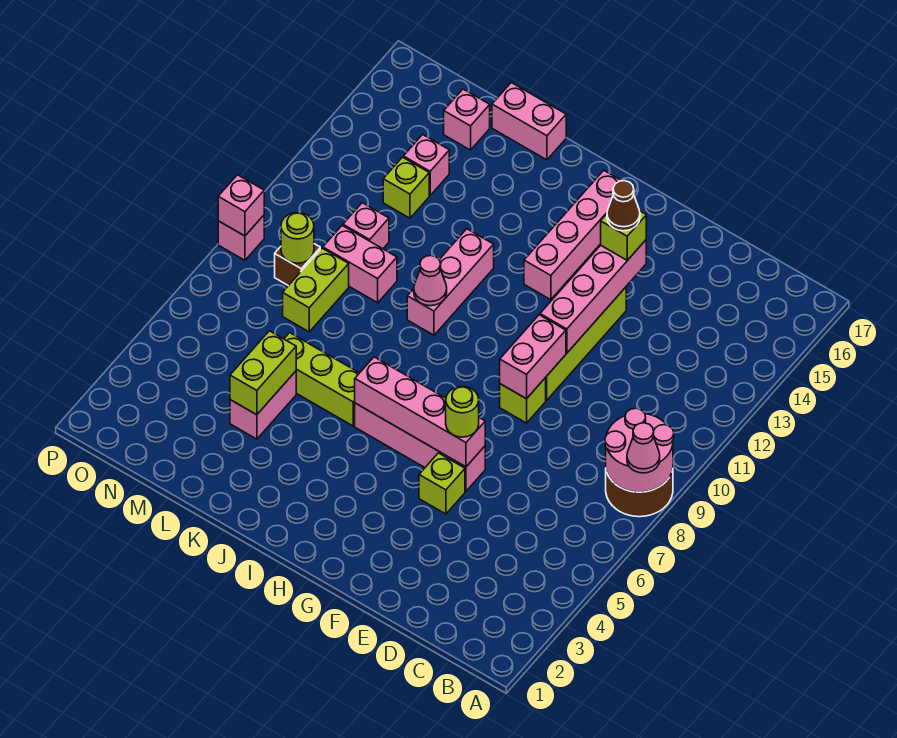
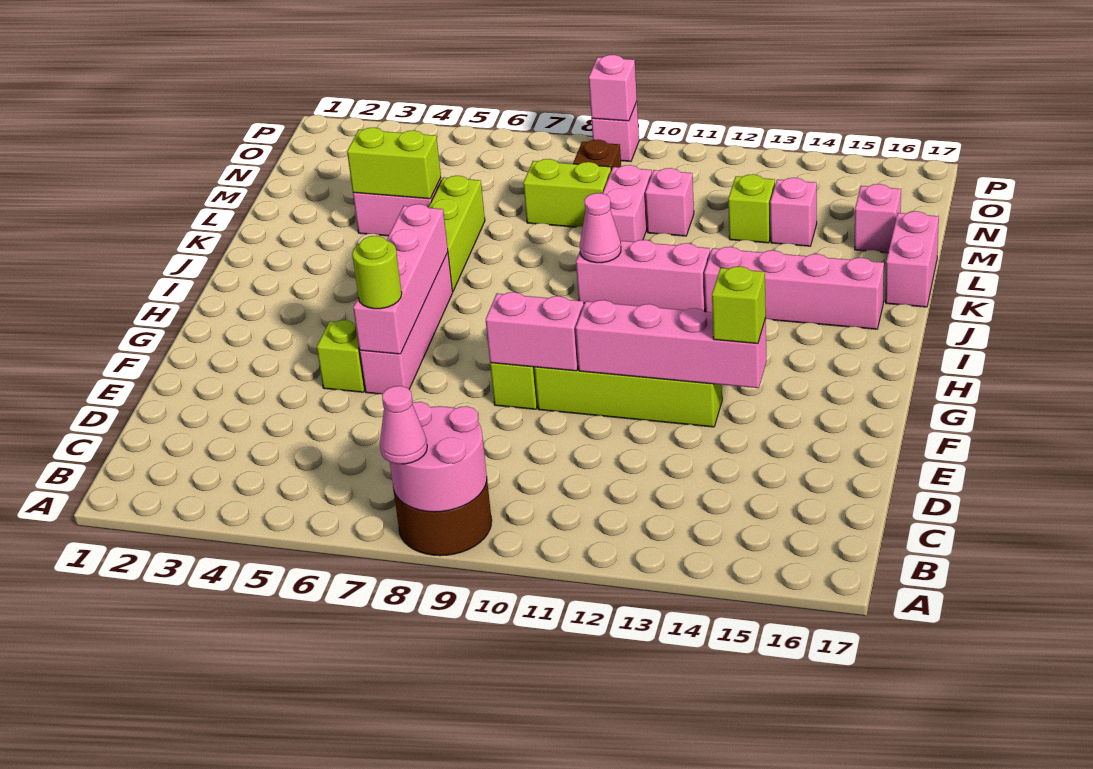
brown cone F14 level 4 -> none
pink brick H13:H16 level 1 -> pink brick J13:J16 level 1
lime round brick N9 level 2 -> none

